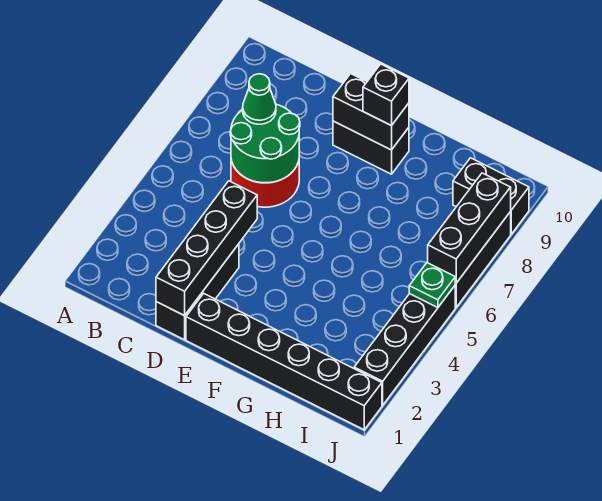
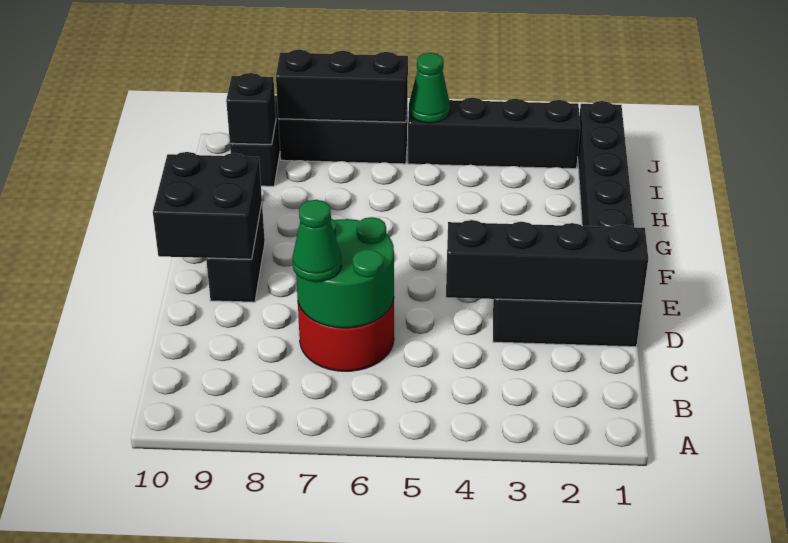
black brick E9:F9 level 2 -> black brick E9:F10 level 2
black brick F9 level 3 -> black brick I9 level 2
green plate J5 level 2 -> green cone J5 level 2

